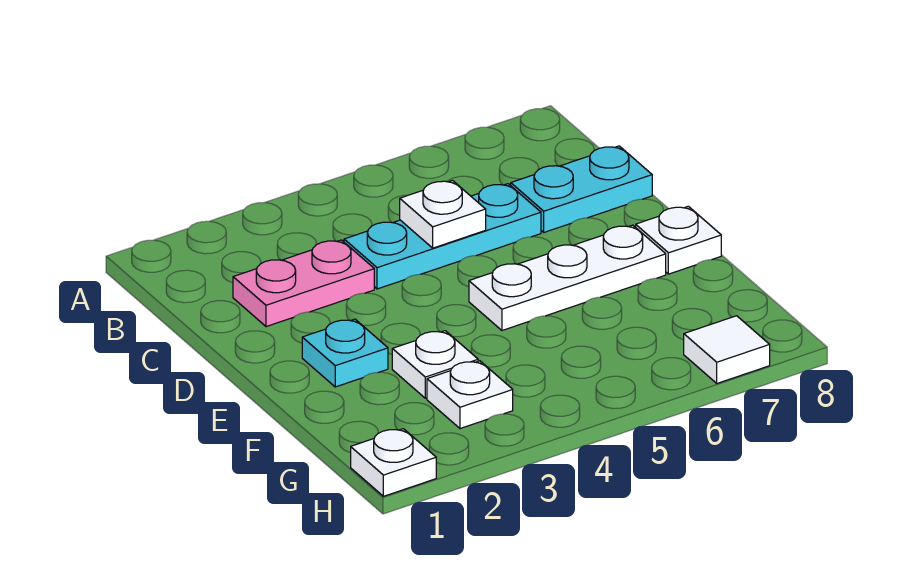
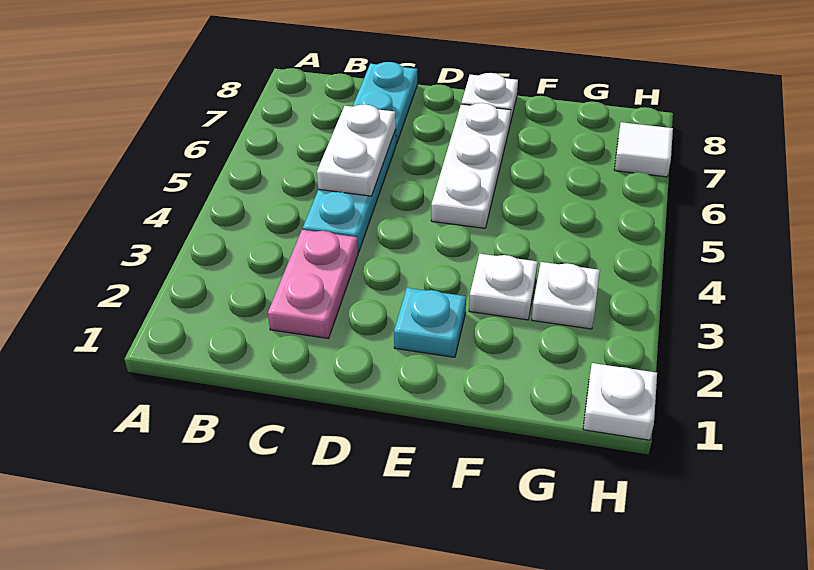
white plate C5 level 2 -> white plate C5:C6 level 2

